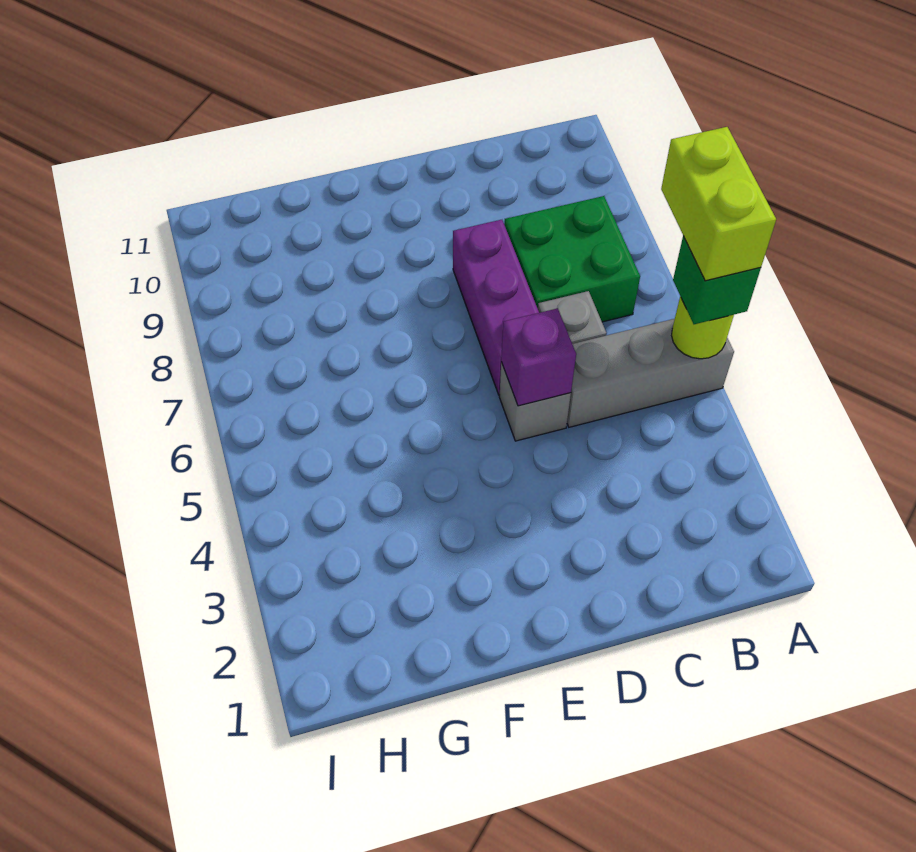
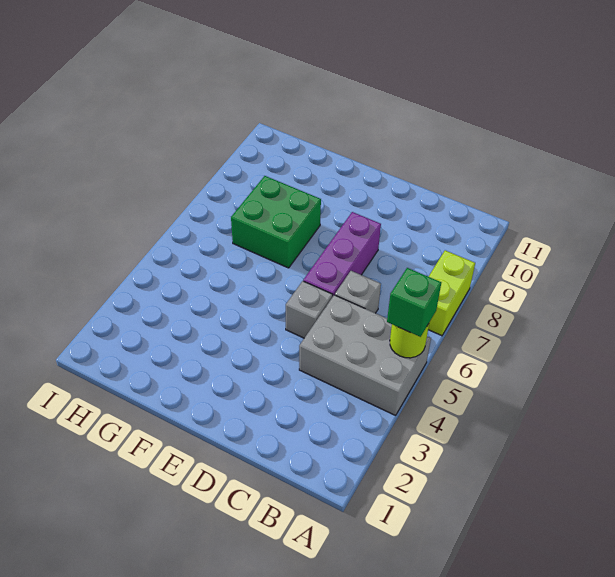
grey brick A5:C5 level 1 -> grey brick A4:C5 level 1
lime brick A5:A6 level 4 -> lime brick A7:A8 level 1
green brick B7:C8 level 1 -> green brick F7:G8 level 1
purple brick D5 level 2 -> none

